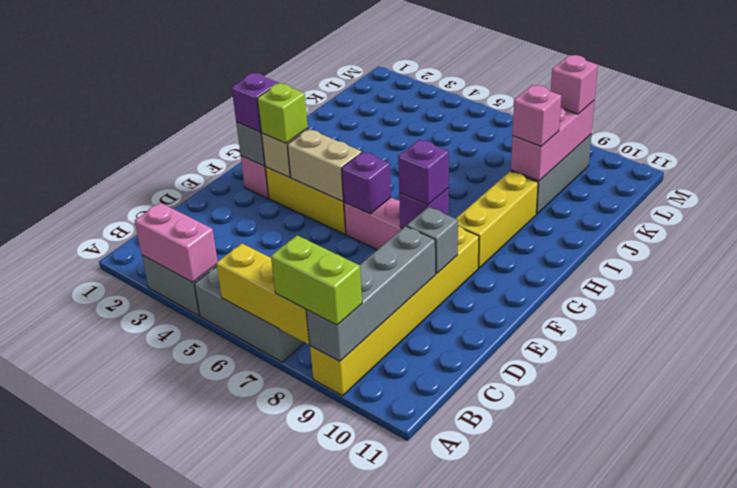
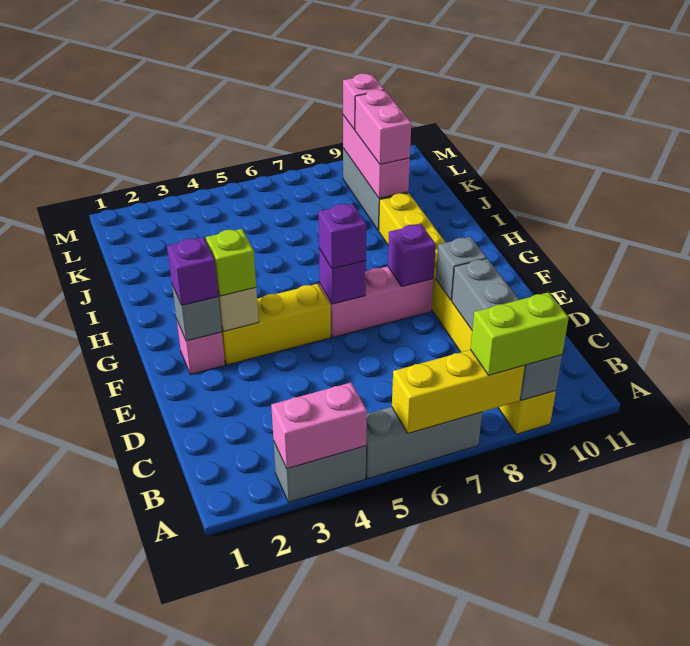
tan brick F4:F5 level 2 -> none
purple brick F8 level 3 -> purple brick F6 level 3
pink brick J9 level 3 -> pink brick J9:K9 level 3

